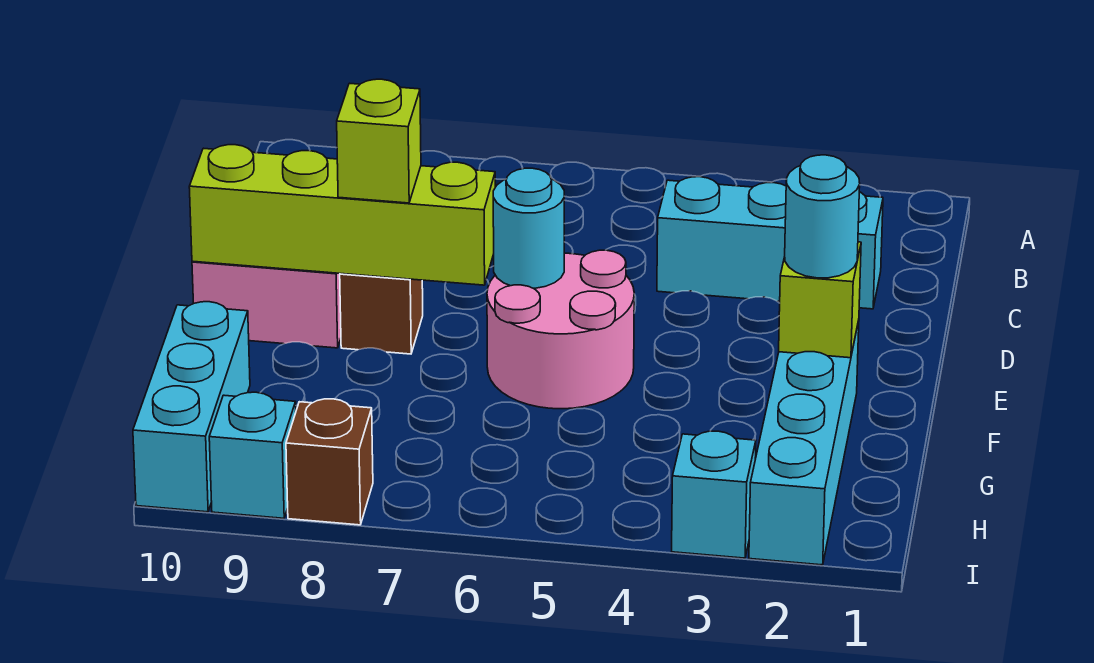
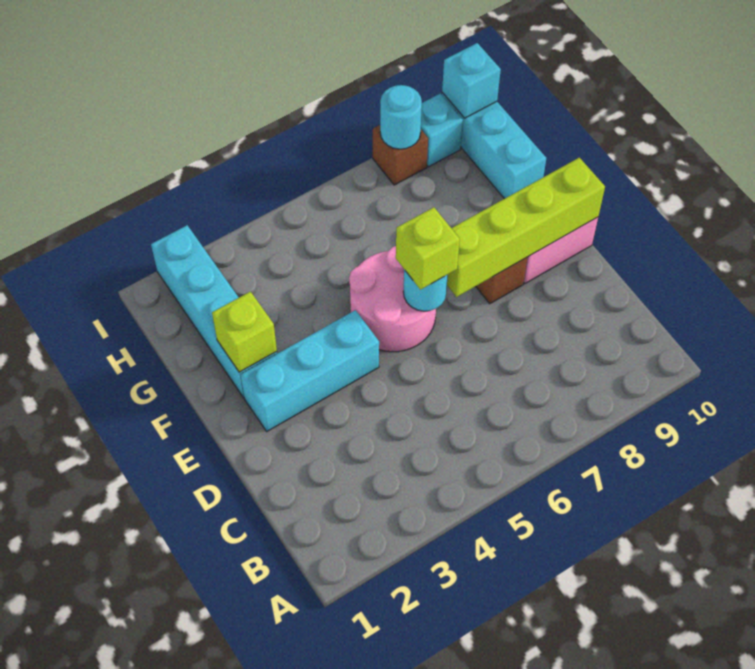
cyan brick C2:C4 level 1 -> cyan brick E2:E4 level 1
lime brick E8 level 3 -> lime brick E6 level 3
cyan round brick F2 level 3 -> cyan round brick I8 level 2
cyan brick I3 level 1 -> cyan brick I10 level 2

